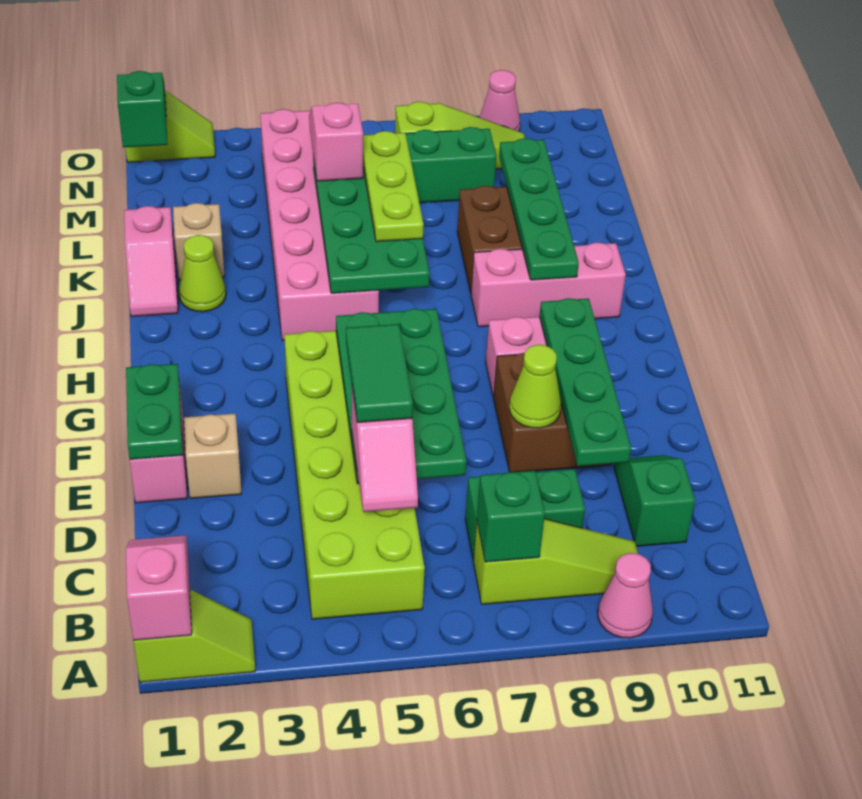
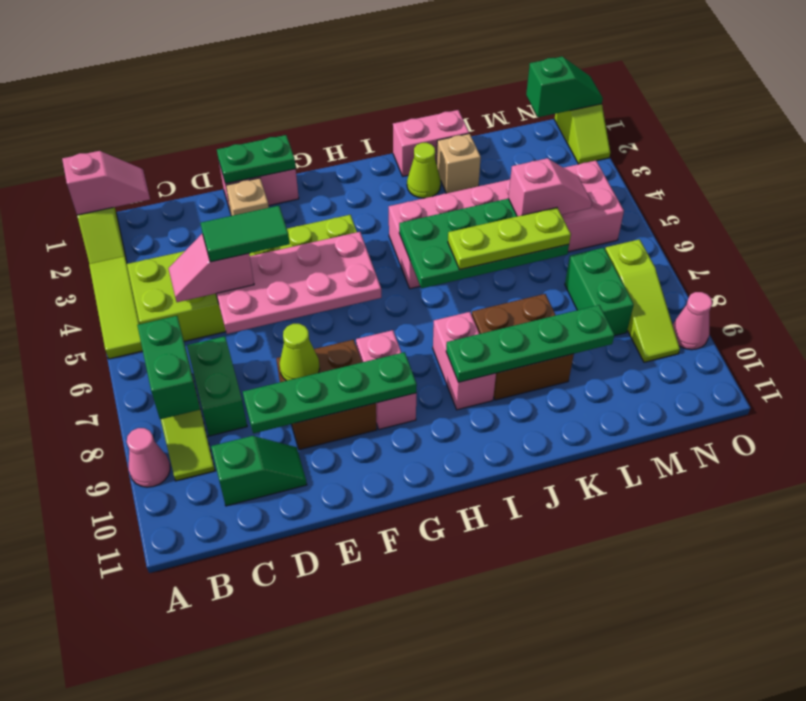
none -> lime tile A3:A5 level 1
green brick B7 level 2 -> green brick B7:B8 level 2
green plate D5:G6 level 2 -> pink plate D5:G6 level 2
pink brick I8:I10 level 1 -> pink brick I8:I9 level 1
pink slope J1:K1 level 1 top K -> pink brick J1:K1 level 1

